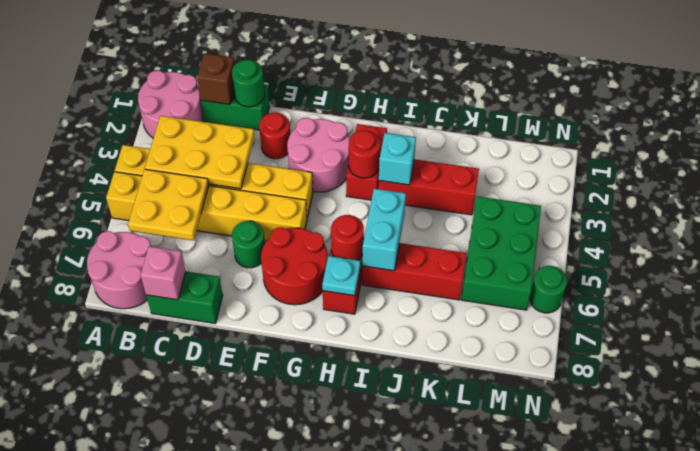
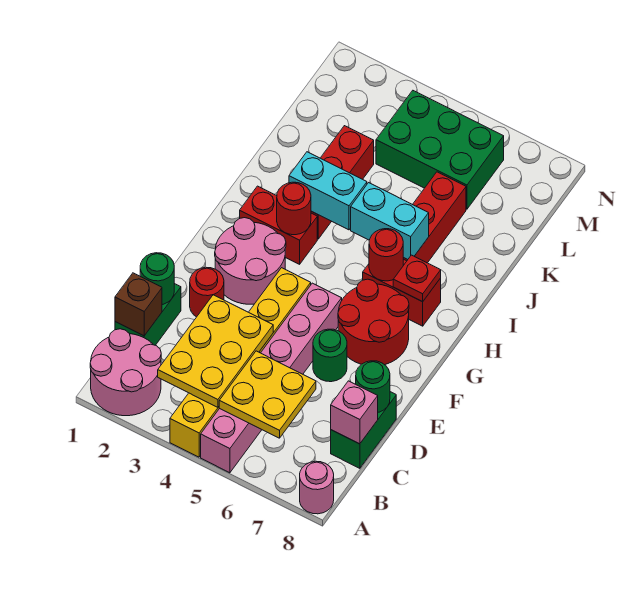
yellow brick A5:F5 level 1 -> pink brick A5:F5 level 1
pink round brick A7:B8 level 1 -> pink round brick A8 level 1
cyan plate H7 level 2 -> red plate H7 level 2
cyan brick I3 level 2 -> cyan brick I3:I4 level 2
green round brick N6 level 1 -> green round brick D8 level 2

